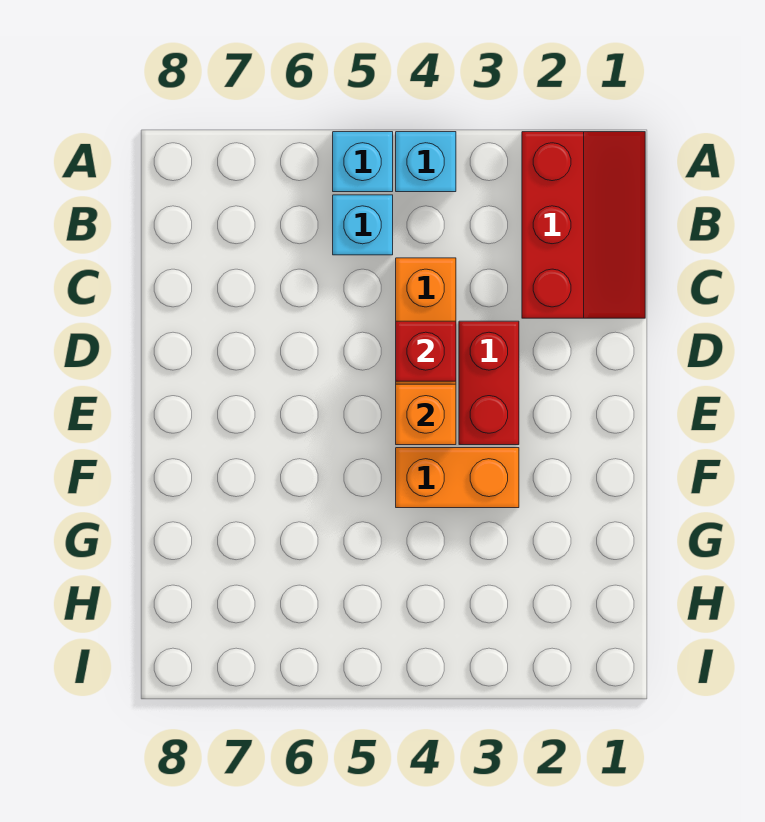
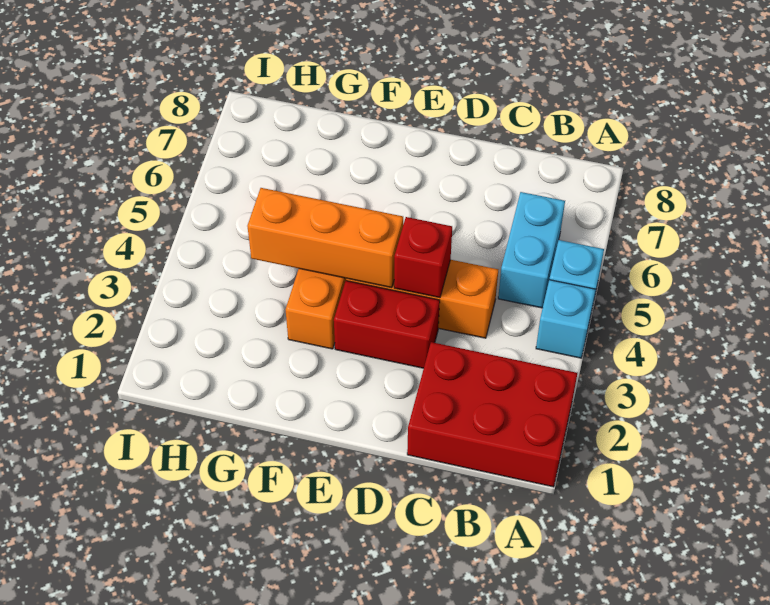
red slope A1:C2 level 1 top 2 -> red brick A1:C2 level 1
cyan brick B5 level 1 -> cyan brick B5:B6 level 1
orange brick E4 level 2 -> orange brick E4:G4 level 2

